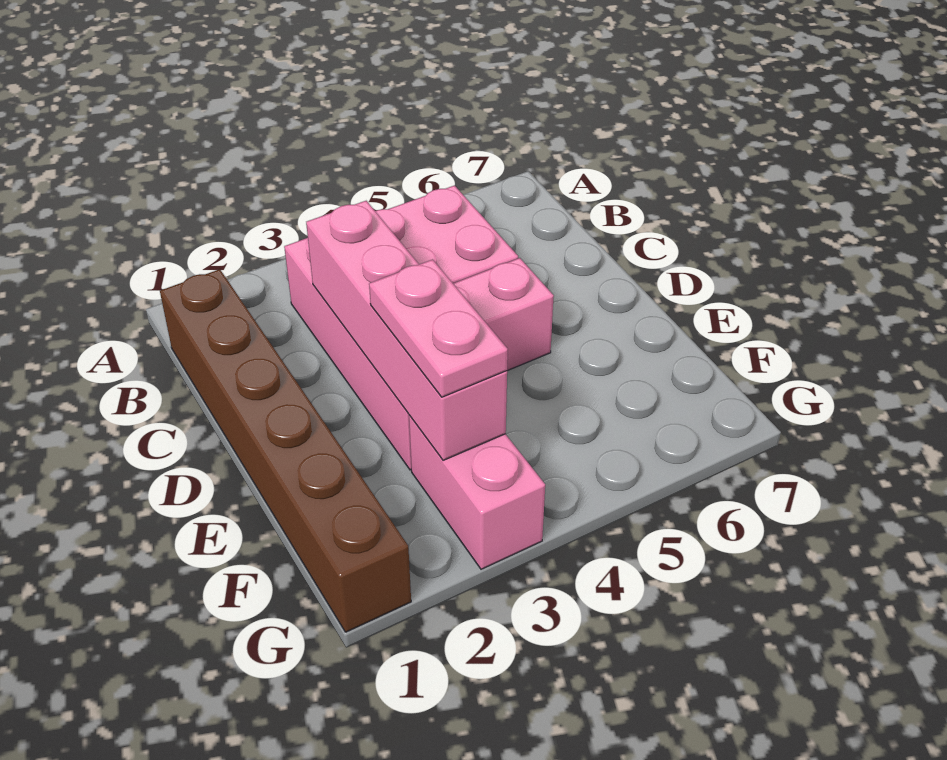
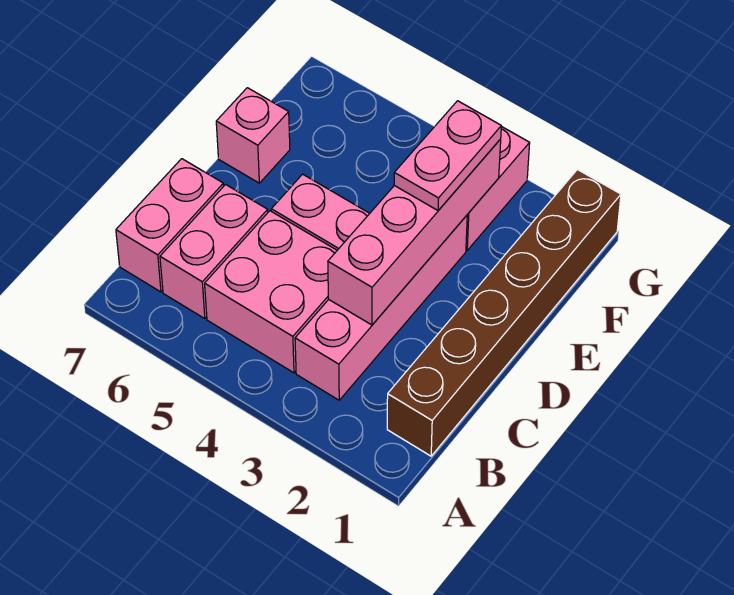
none -> pink brick B6:C6 level 1
none -> pink brick B7:C7 level 1
none -> pink brick E7 level 1

